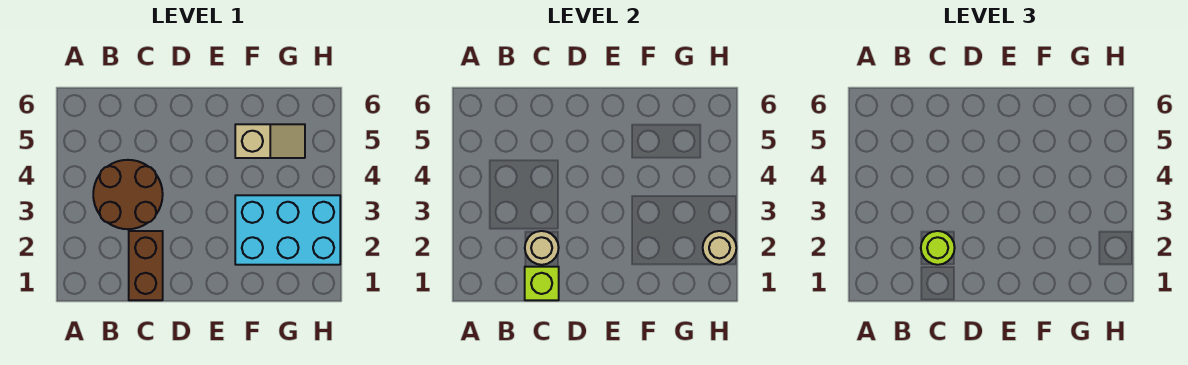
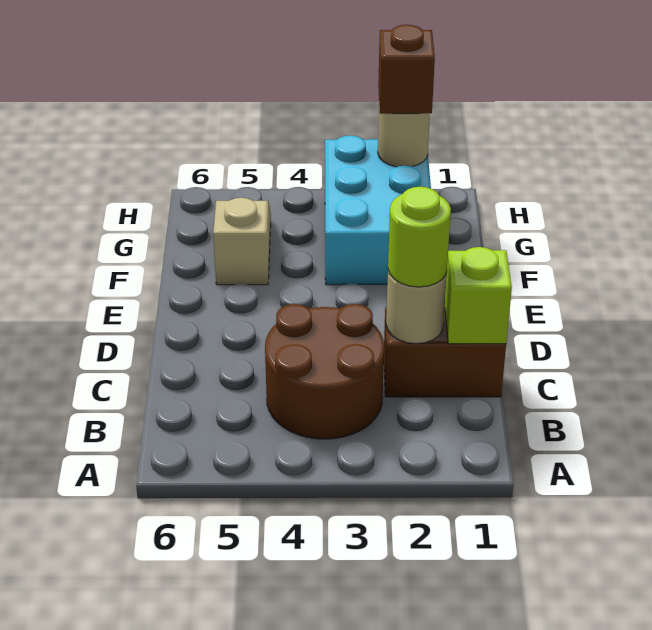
none -> brown brick H2 level 3

